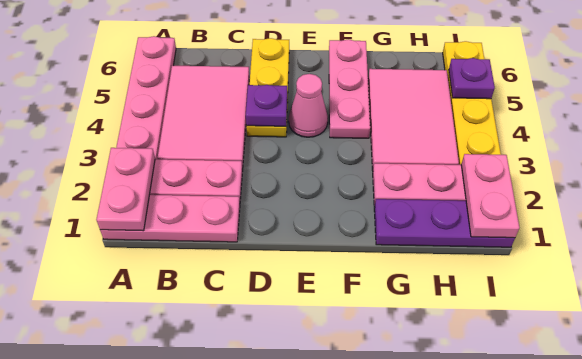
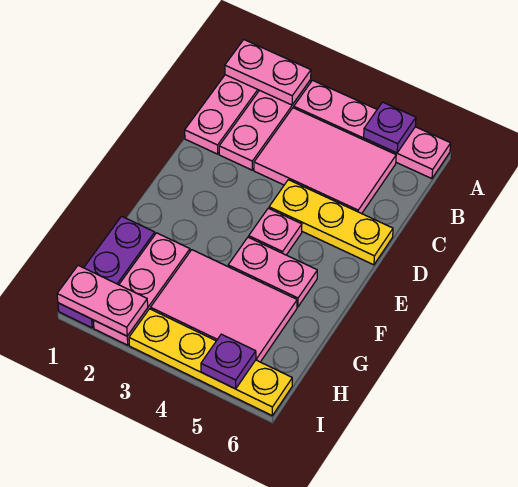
purple plate D4 level 2 -> purple plate A5 level 2
pink cone E4 level 1 -> pink plate E4 level 1
pink plate F4:F6 level 1 -> pink plate F4:F5 level 1

